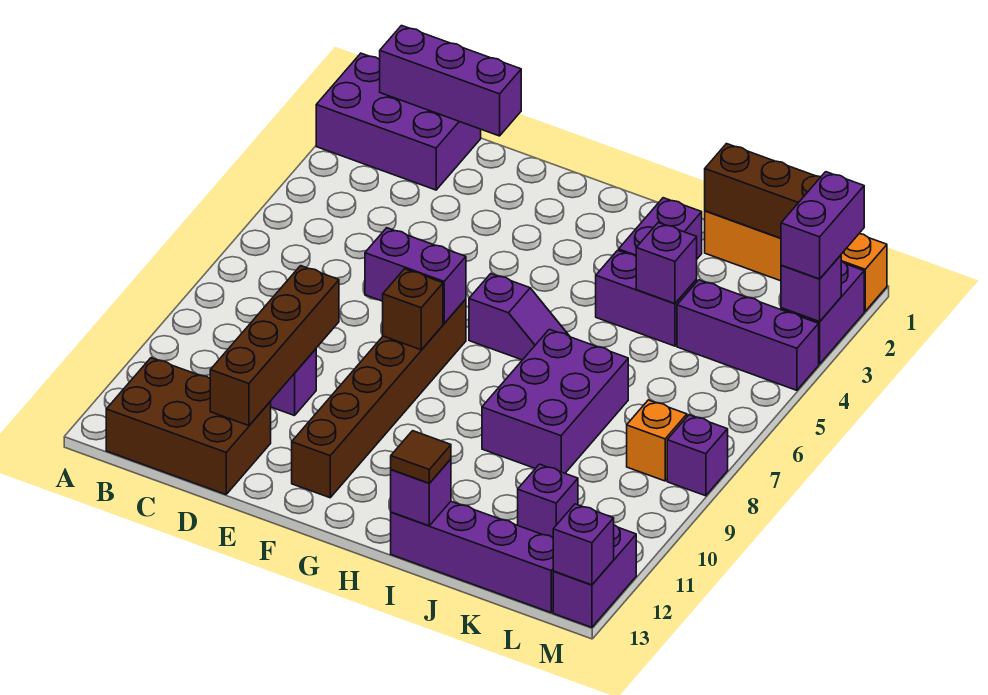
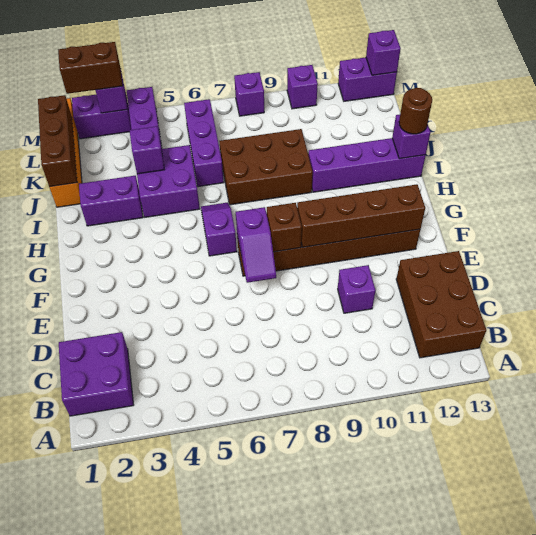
purple brick A1:C2 level 1 -> purple brick B1:C2 level 1
purple brick B1:D1 level 2 -> purple brick J6:L6 level 1
brown brick D9:D12 level 2 -> brown brick F9:F12 level 2
purple brick E7:F7 level 2 -> purple slope E7:F7 level 2 top F
purple brick I4:J4 level 1 -> purple brick I4:J5 level 1
purple brick I7:J9 level 1 -> brown brick I7:J9 level 1
purple brick I13:L13 level 1 -> purple brick I10:I13 level 1
brown tile I13 level 3 -> brown round brick I13 level 3
purple brick K11 level 1 -> purple brick M10 level 1
orange brick L8 level 1 -> none
purple brick M2:M3 level 3 -> brown brick M2:M3 level 3

